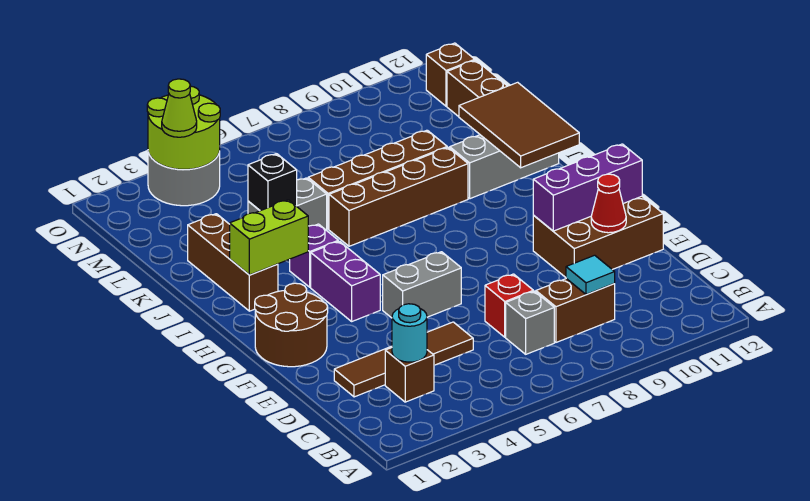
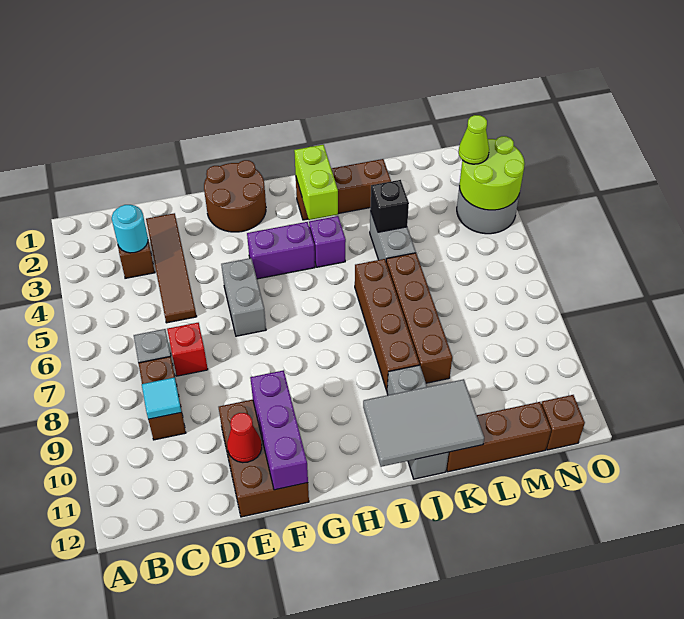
brown tile I11:K12 level 2 -> grey tile I11:K12 level 2

